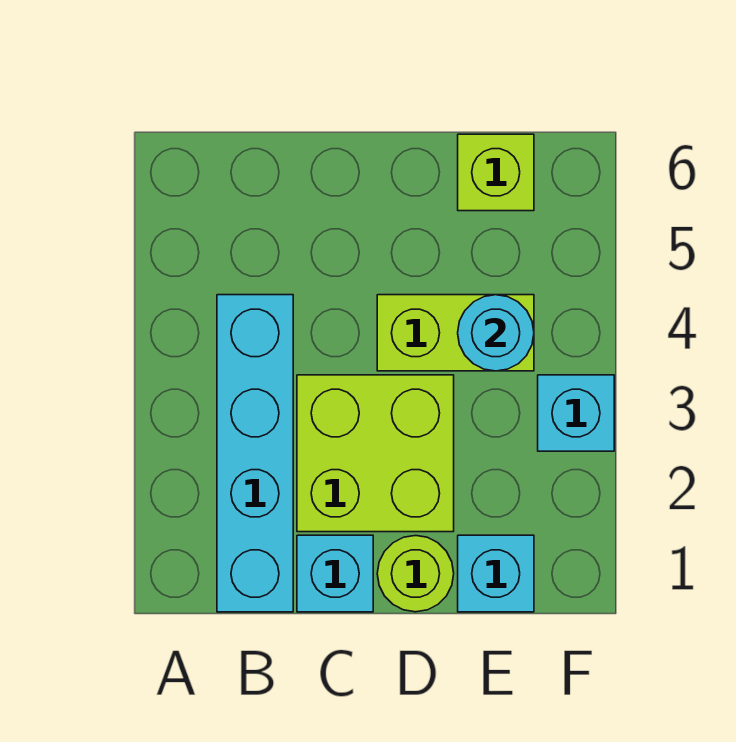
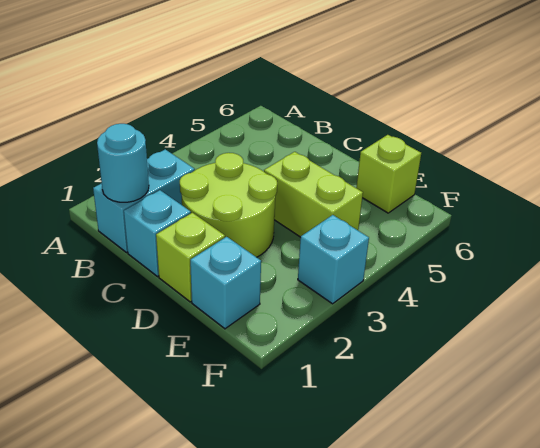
cyan brick B1:B4 level 1 -> cyan brick B1:B2 level 1
lime brick C2:D3 level 1 -> lime round brick C2:D3 level 1
lime round brick D1 level 1 -> lime brick D1 level 1
cyan round brick E4 level 2 -> cyan round brick B1 level 2

